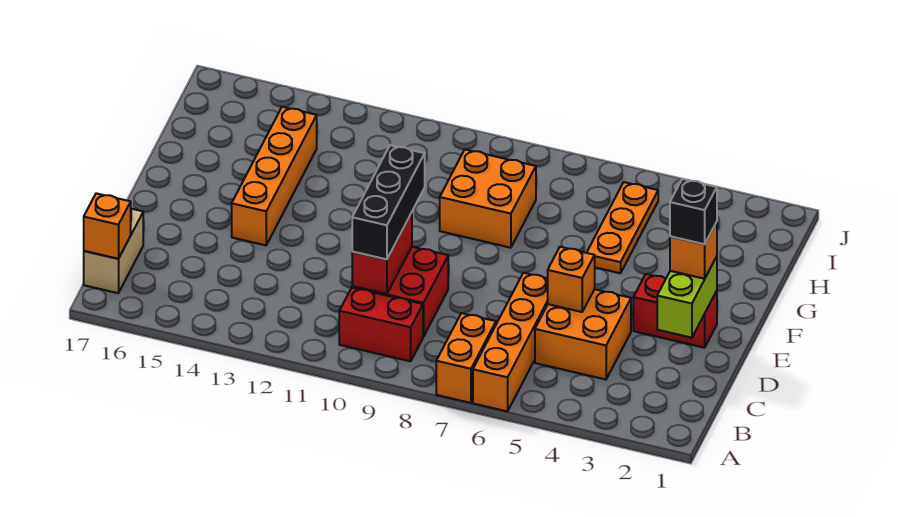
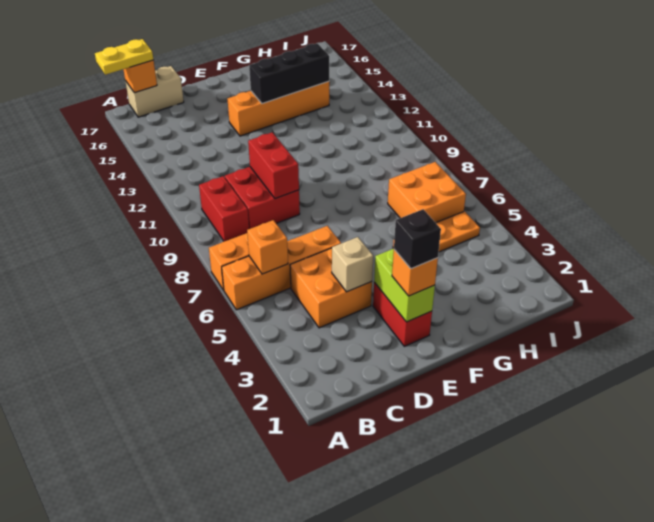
none -> yellow plate A17:B17 level 3
red brick C10:D10 level 2 -> red brick D9:D10 level 2
black brick C10:E10 level 3 -> black brick F14:H14 level 2
lime brick D2:E2 level 2 -> lime brick E2:E3 level 2
none -> tan brick D4 level 2
orange brick D5 level 2 -> orange brick B6 level 2
orange brick G8:H9 level 1 -> orange brick H6:I7 level 1

